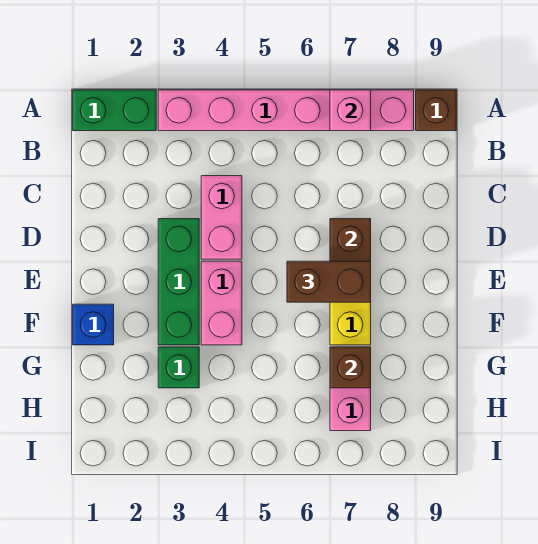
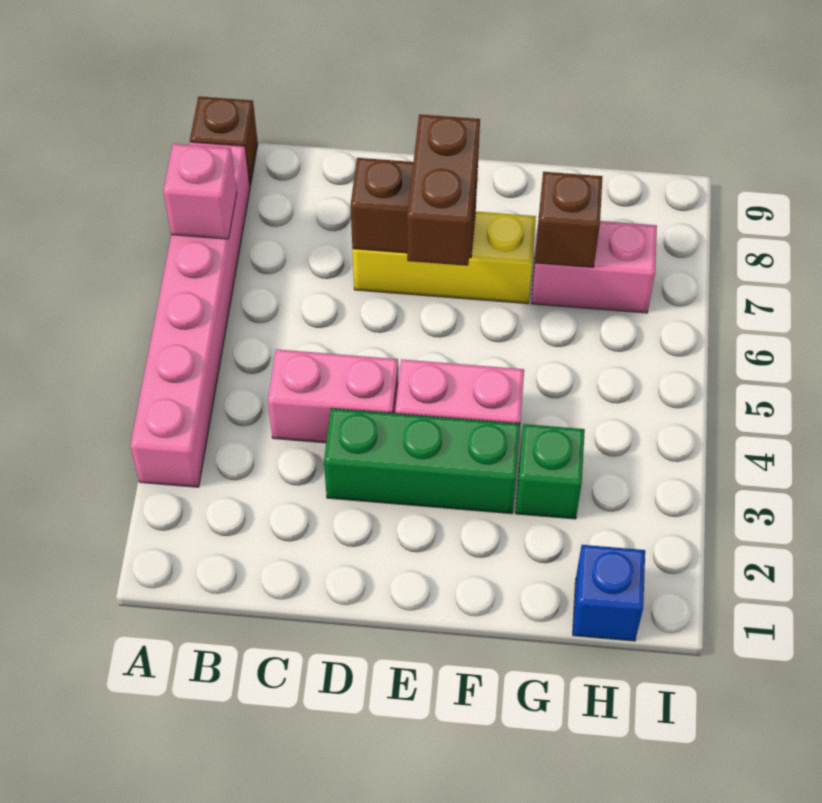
green brick A1:A2 level 1 -> none
blue brick F1 level 1 -> blue brick H1 level 1

